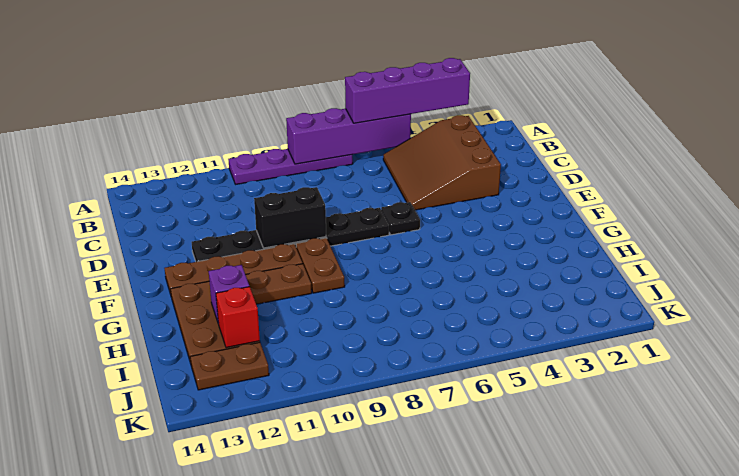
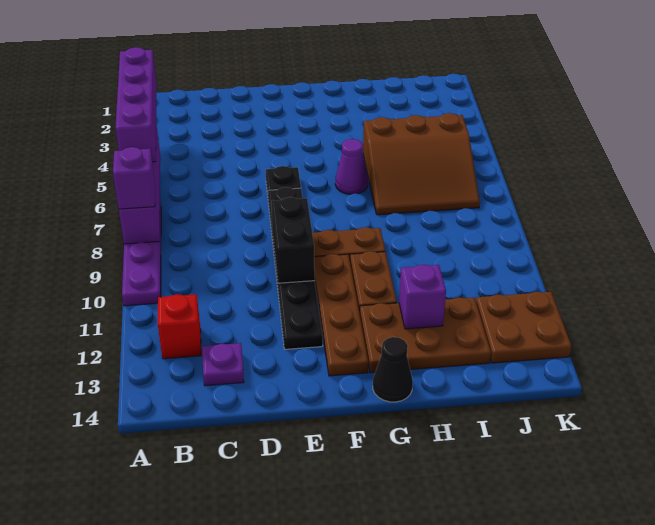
none -> purple brick A8 level 3
brown slope B3:D5 level 1 top 3 -> brown slope H5:J7 level 1 top 5
none -> purple plate C13 level 1
none -> purple cone G6 level 1
none -> black cone G14 level 1
red brick I12 level 2 -> red brick B12 level 1
brown plate J12:J13 level 1 -> brown plate J12:K13 level 1

